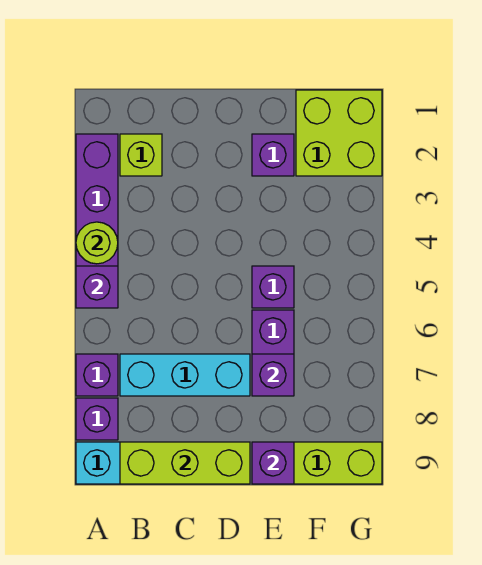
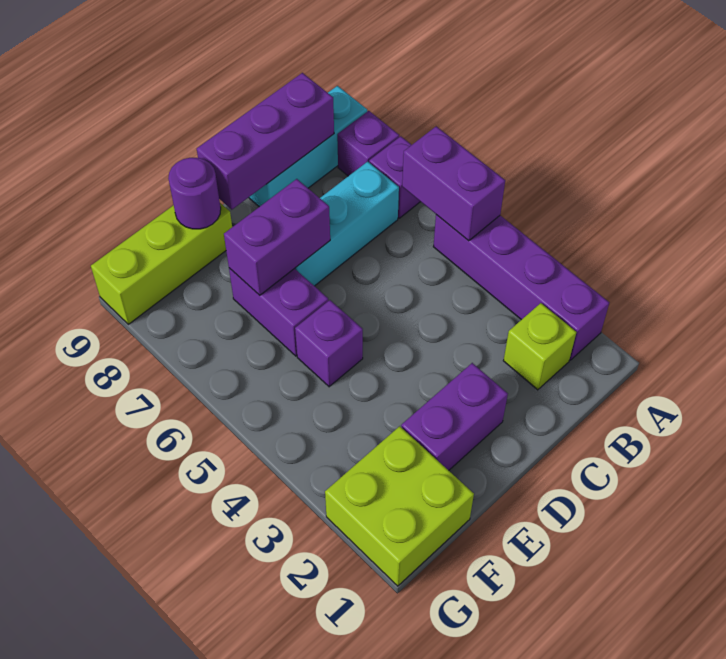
lime round brick A4 level 2 -> none
purple brick A5 level 2 -> purple brick A5:A6 level 2
lime brick B9:D9 level 2 -> purple brick B9:D9 level 2
purple brick E2 level 1 -> purple brick D2:E2 level 1
purple brick E7 level 2 -> purple brick D7:E7 level 2
purple brick E9 level 2 -> purple round brick E9 level 2

